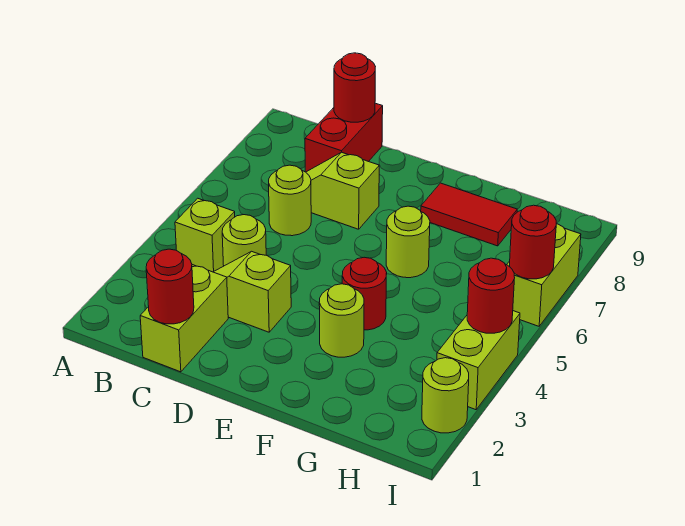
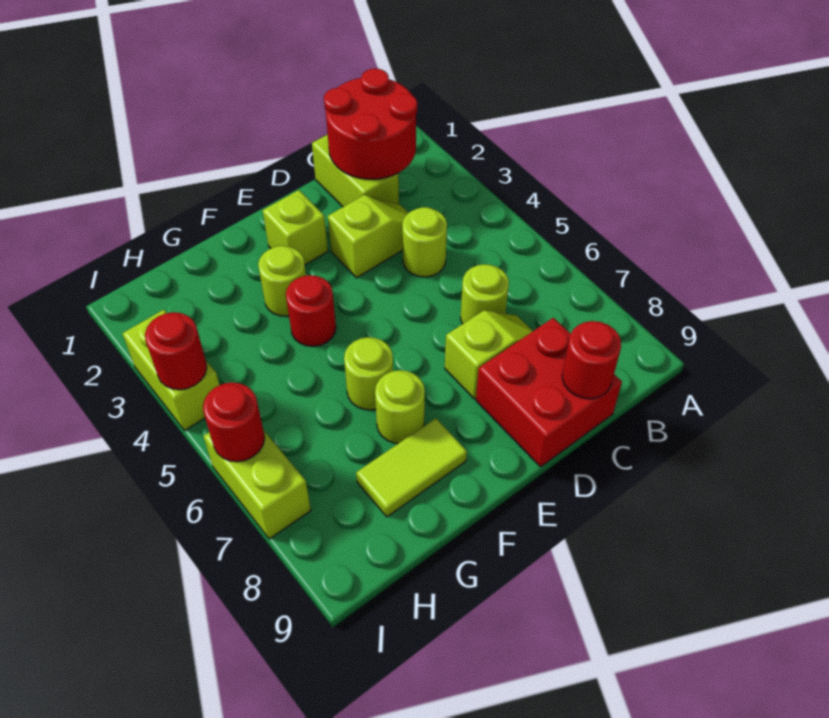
lime brick B4 level 1 -> lime brick E2 level 1
red round brick C1 level 2 -> red round brick B1:C2 level 2
red brick C8:C9 level 1 -> red brick C8:D9 level 1
red tile F8:G8 level 1 -> lime tile F8:G8 level 1
lime round brick I2 level 1 -> lime round brick F7 level 1

